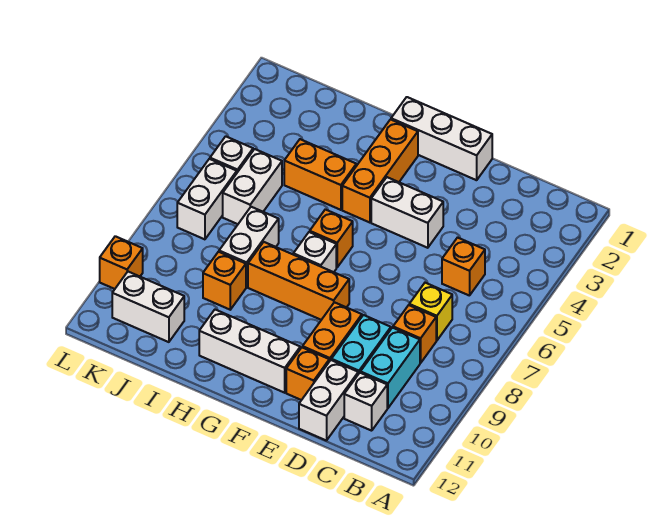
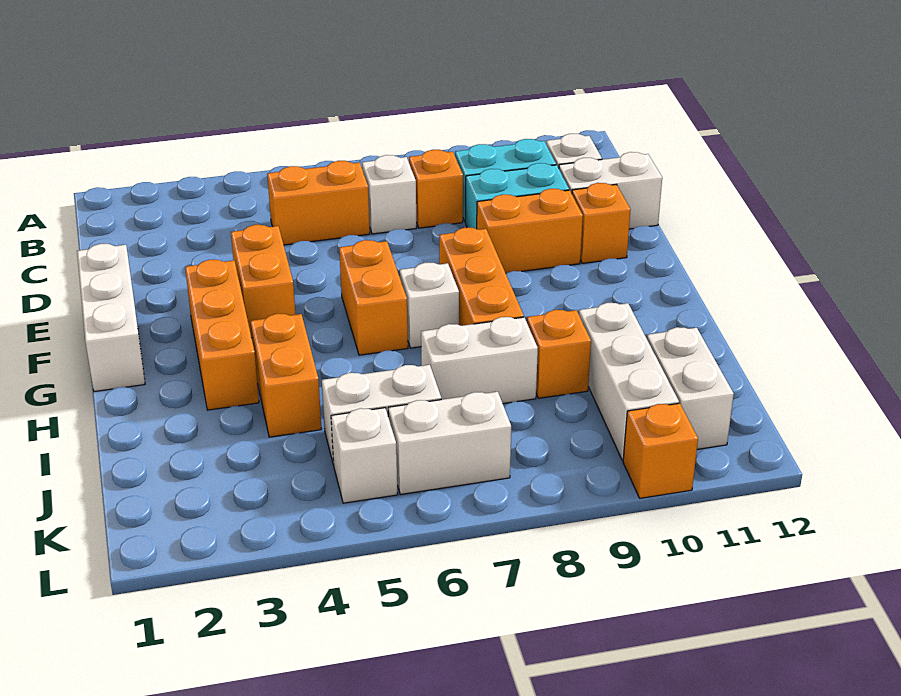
orange brick C5 level 1 -> orange brick C5:C6 level 1
yellow brick C7 level 1 -> white brick C7 level 1
white brick E4:F4 level 1 -> orange brick E4:F4 level 1
white brick F11:H11 level 1 -> white brick I10:K10 level 1
orange brick G2:G4 level 1 -> orange brick F3:H3 level 1
orange brick G6 level 1 -> orange brick F6:G6 level 1

